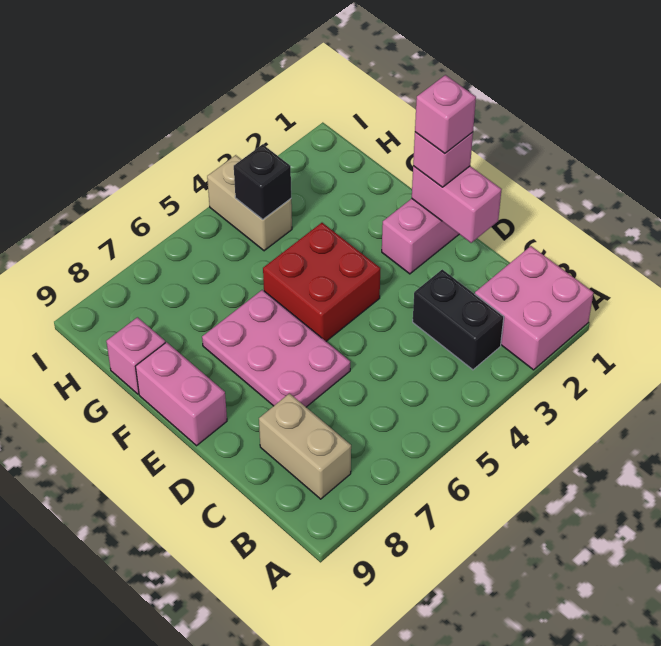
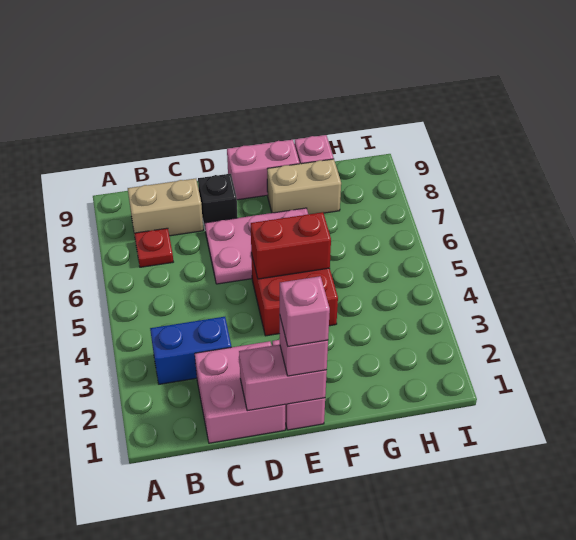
pink brick A1:B2 level 1 -> pink brick C1:D2 level 1
black brick B3:C3 level 1 -> blue brick B3:C3 level 1
none -> red plate B7 level 1
none -> red brick E5:F5 level 2
tan brick H4:I4 level 1 -> tan brick F8:G8 level 1
black brick H4 level 2 -> black brick D8 level 1

